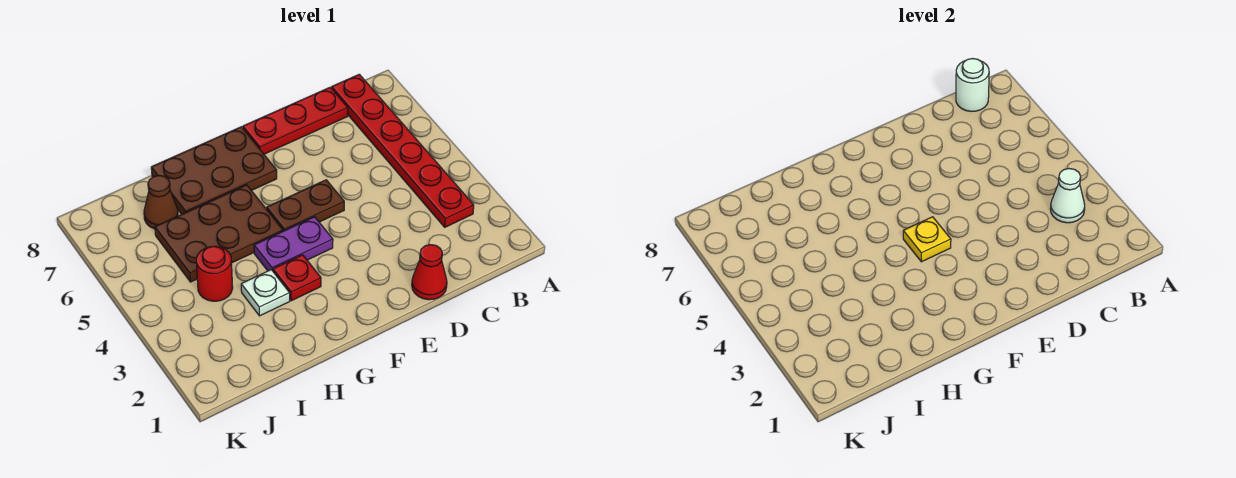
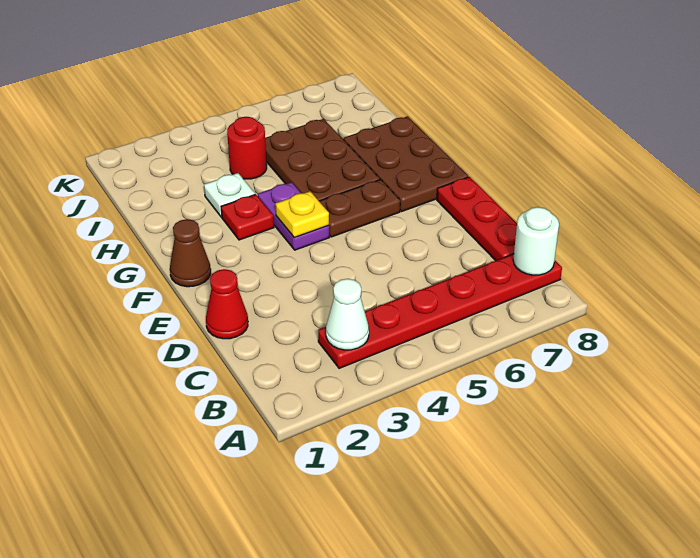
brown plate E5:F5 level 1 -> brown plate F5:F6 level 1
brown cone I7 level 1 -> brown cone F1 level 1

